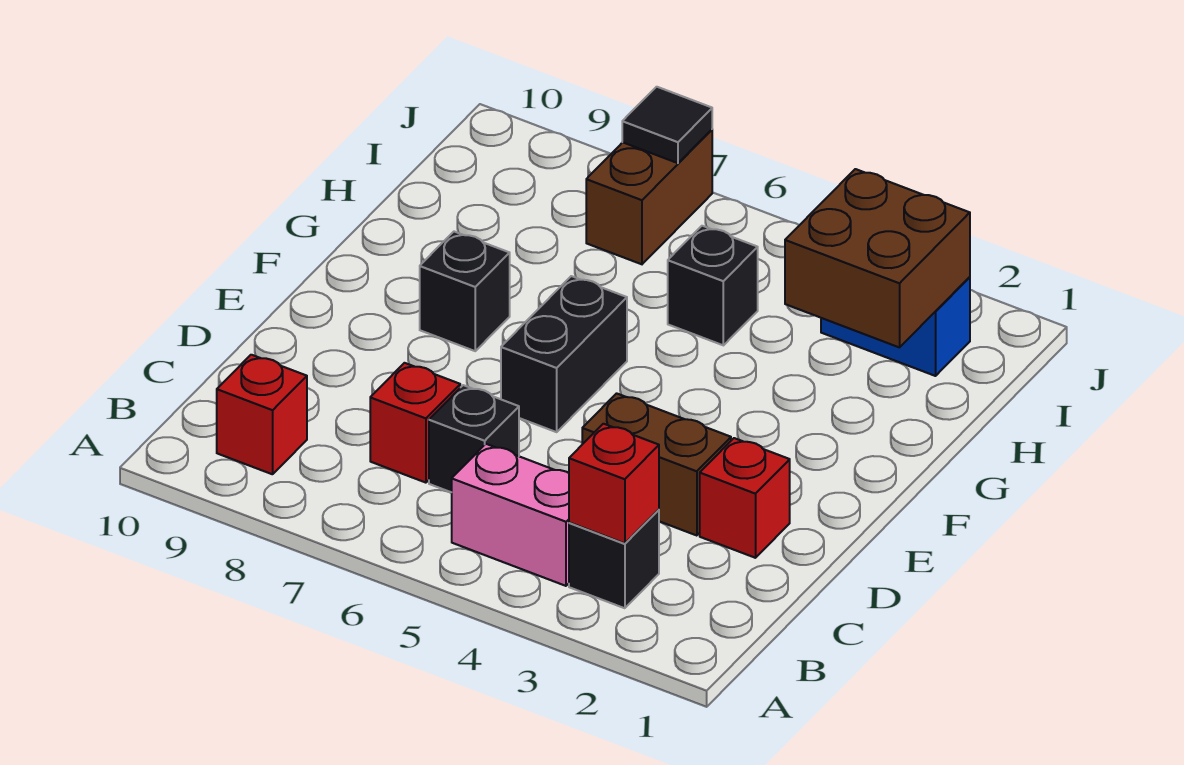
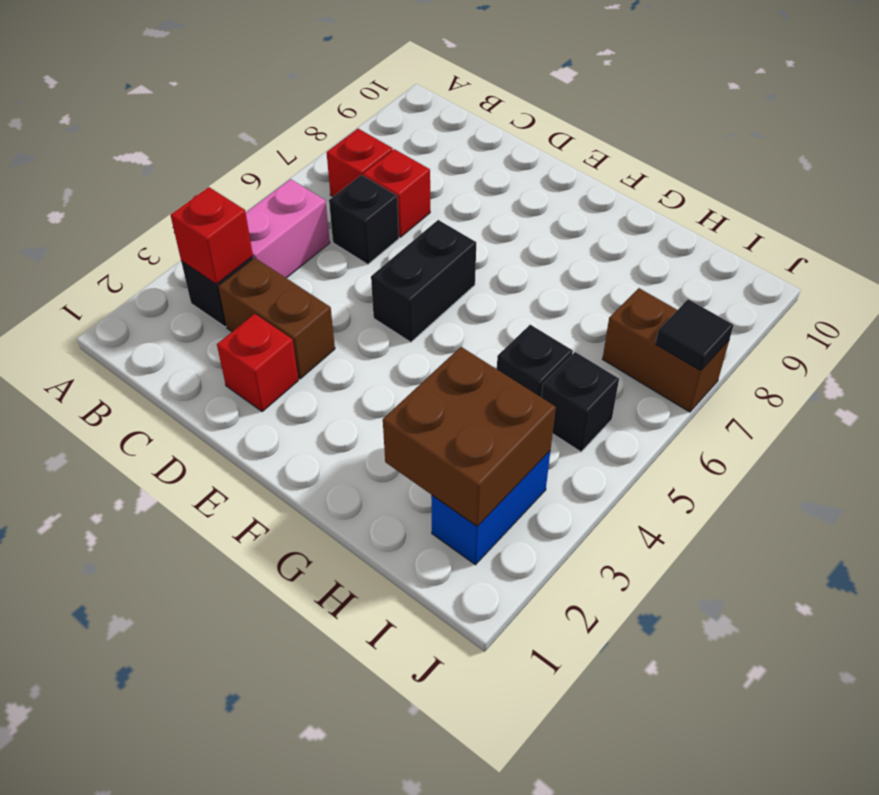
red brick B9 level 1 -> red brick B7 level 1
brown brick D3:D4 level 1 -> brown brick C3:D3 level 1
black brick E6:F6 level 1 -> black brick E5:E6 level 1
black brick F8 level 1 -> black brick I5 level 1

